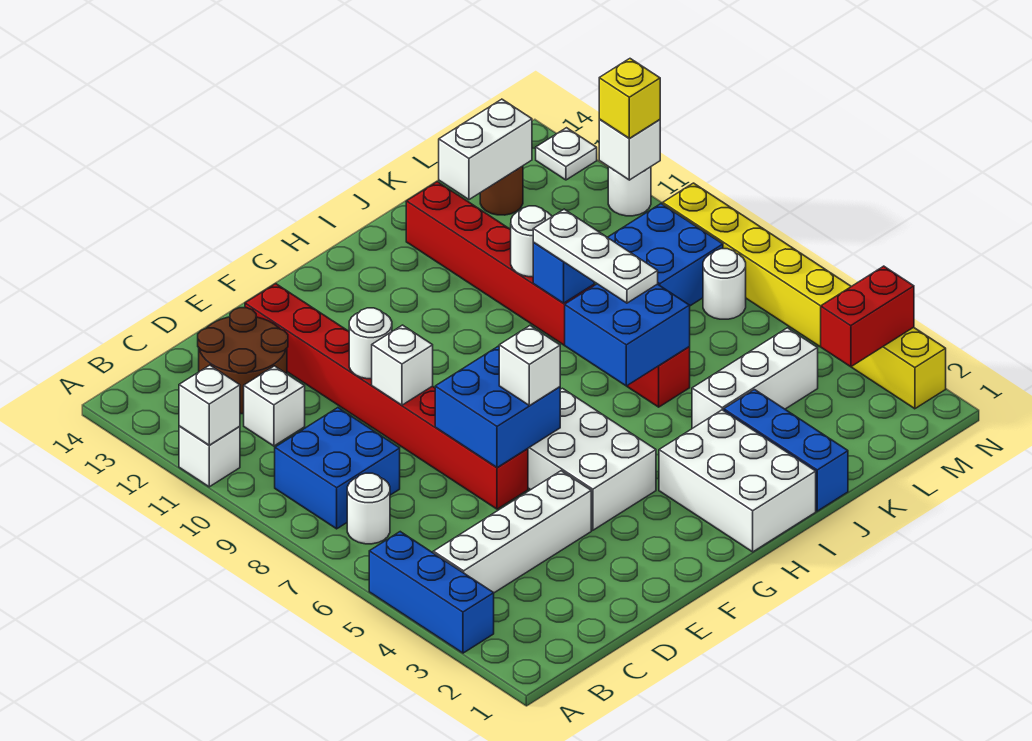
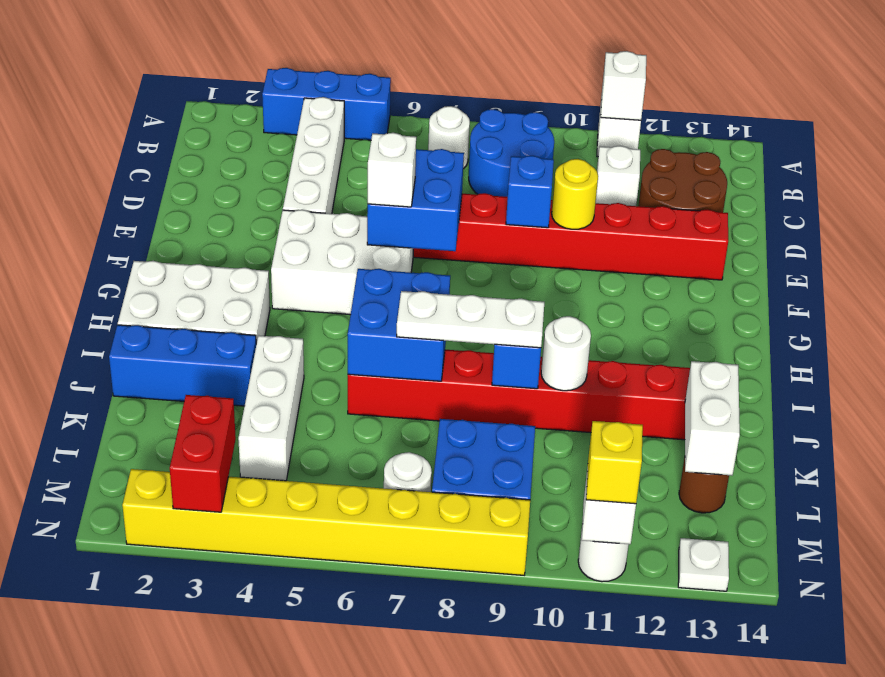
blue brick B8:C9 level 1 -> blue round brick B8:C9 level 1
white brick E9 level 2 -> blue brick E9 level 2
white round brick E10 level 2 -> yellow round brick E10 level 2

